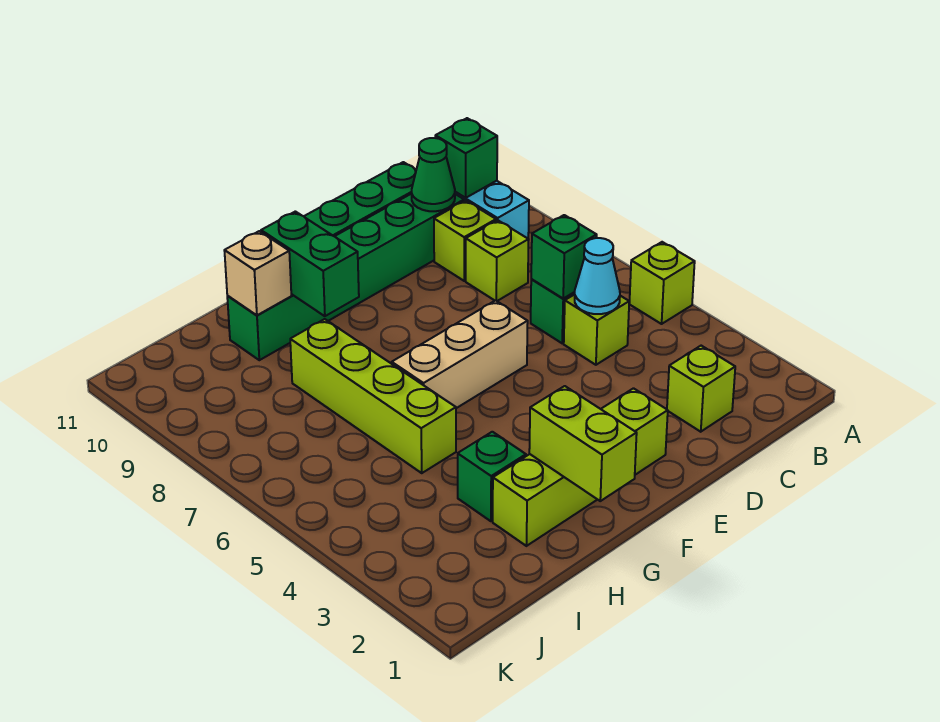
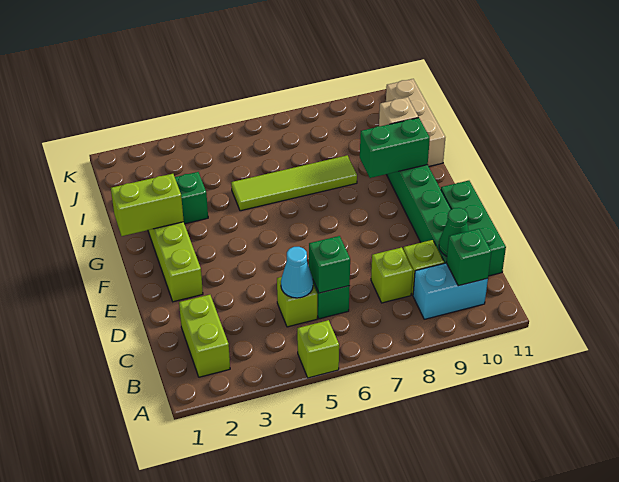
lime brick C2 level 1 -> lime brick B2:C2 level 1
tan brick E6:G6 level 1 -> tan brick H11:J11 level 1
lime brick H5:H8 level 1 -> lime tile H5:H8 level 1

